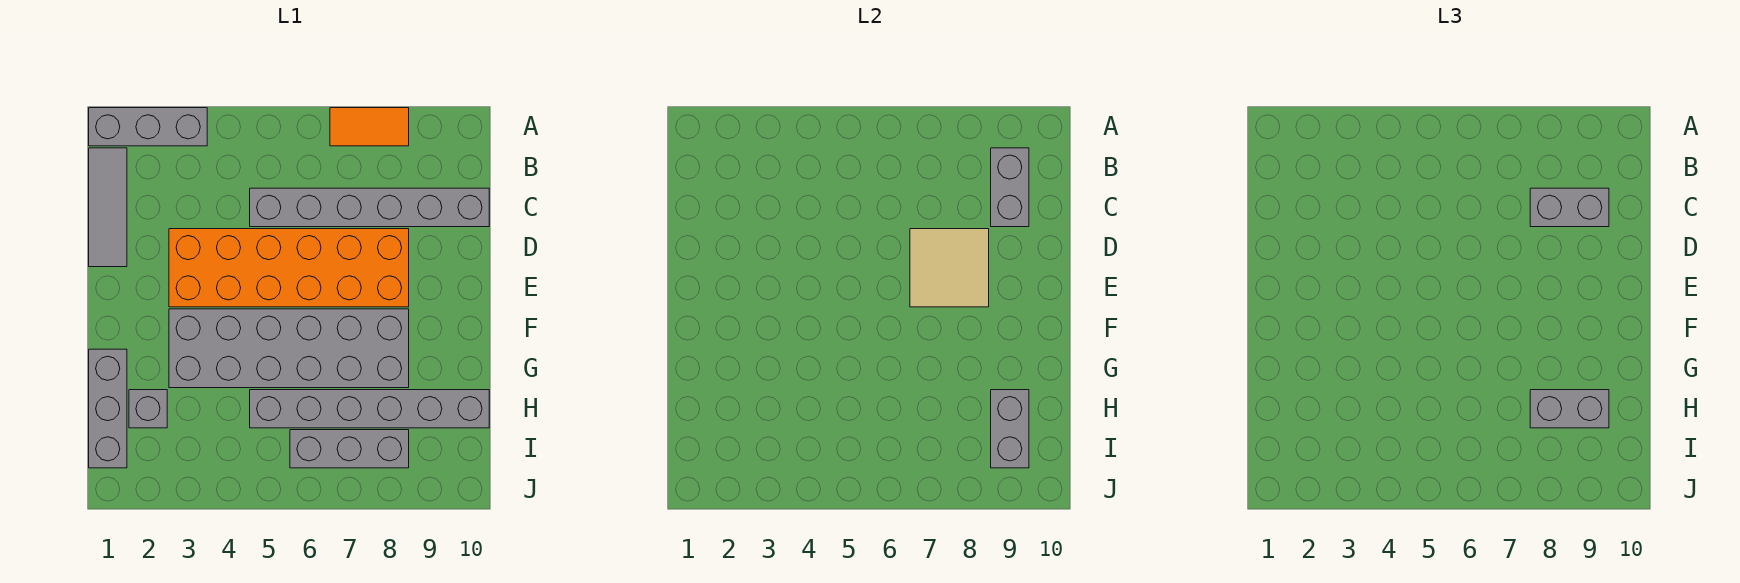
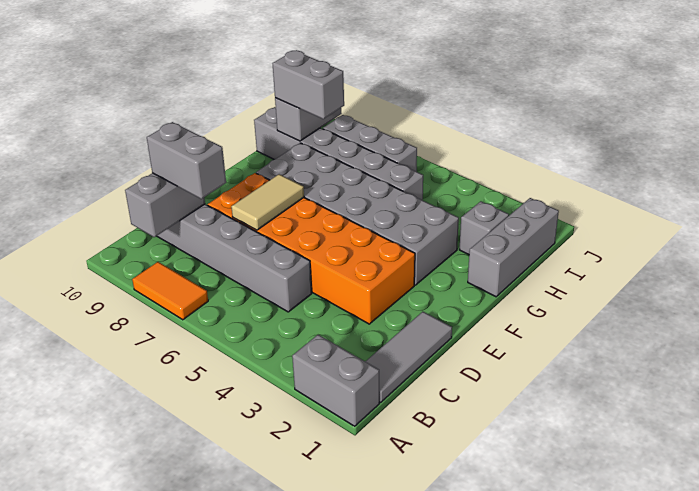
grey brick A1:A3 level 1 -> grey brick A1:A2 level 1
tan tile D7:E8 level 2 -> tan tile D7:E7 level 2

